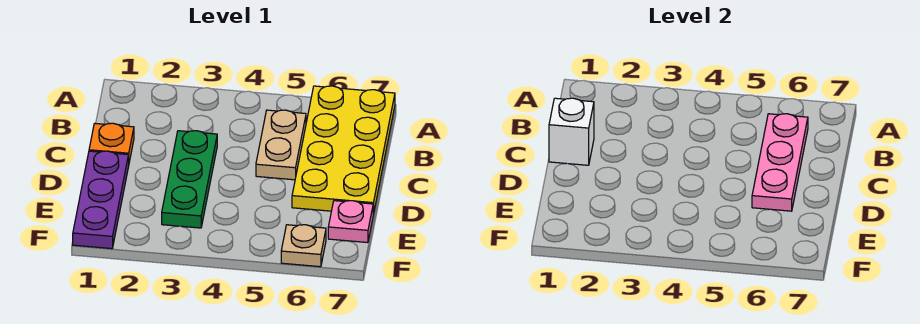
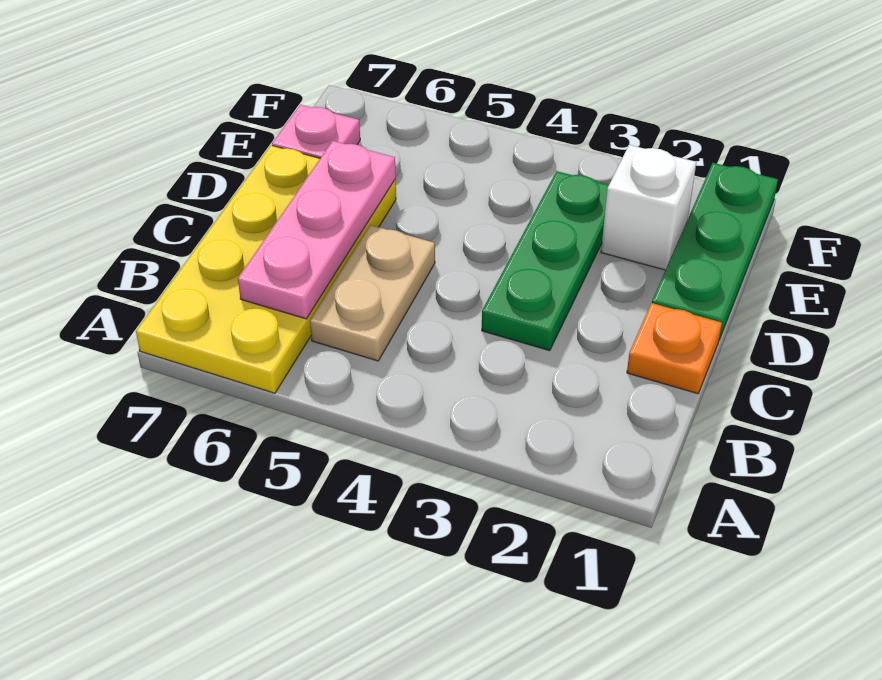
white brick C1 level 2 -> white brick E2 level 1
purple plate D1:F1 level 1 -> green plate D1:F1 level 1
tan plate F6 level 1 -> none

